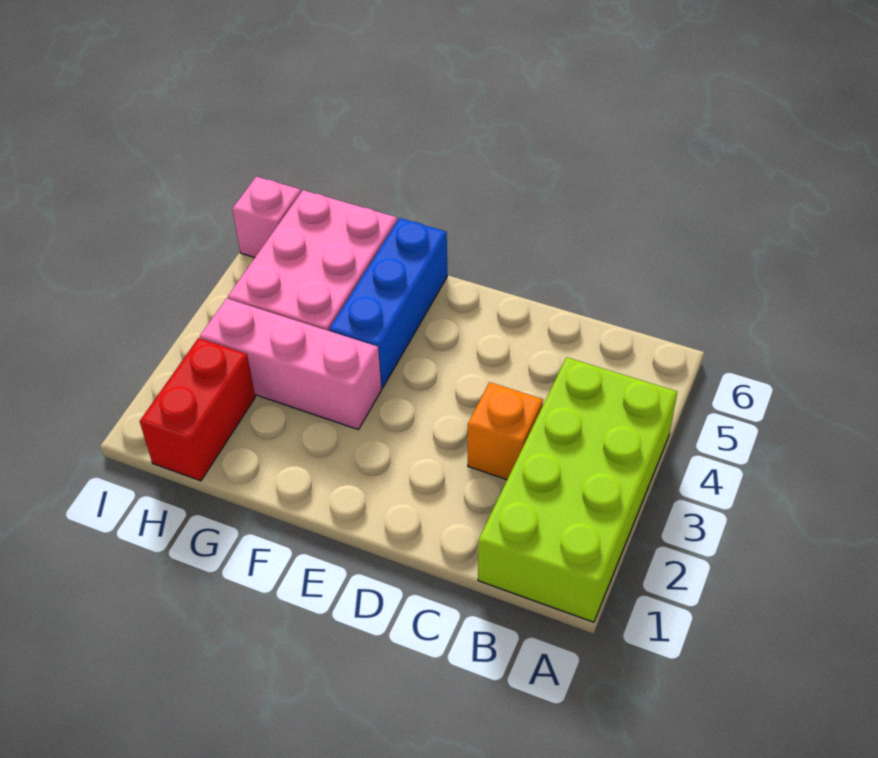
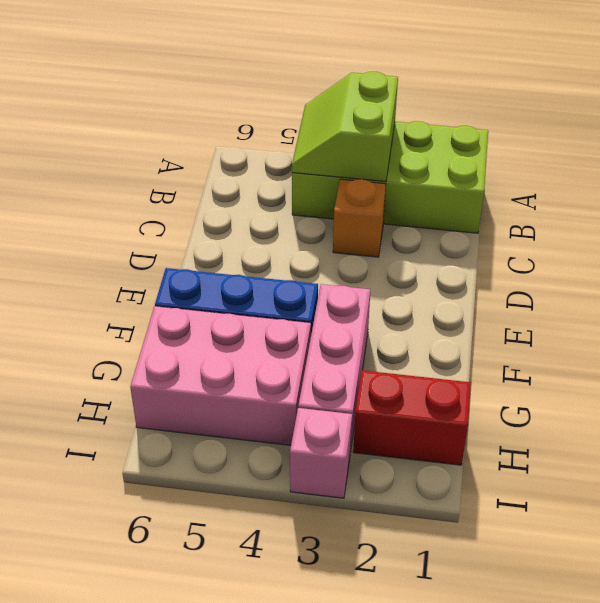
none -> lime slope A3:B4 level 2 top 3
pink brick I6 level 1 -> pink brick I3 level 1

